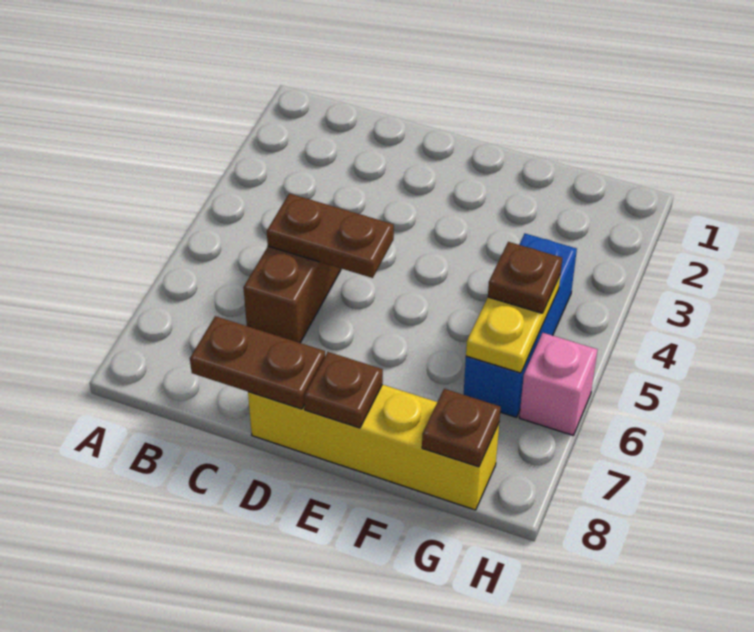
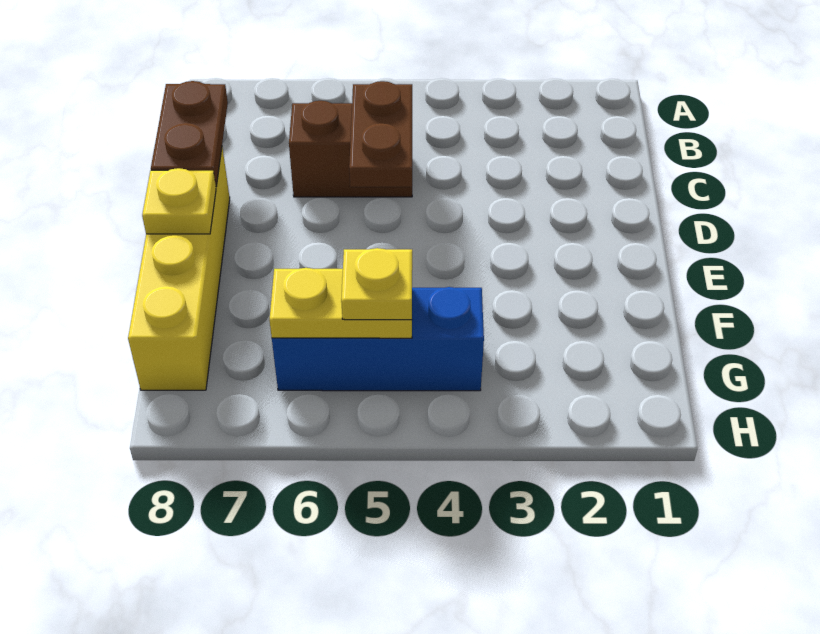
brown plate E8 level 2 -> yellow plate E8 level 2
brown plate G5 level 3 -> yellow plate G5 level 3
brown plate G8 level 2 -> none
pink brick H6 level 1 -> none

